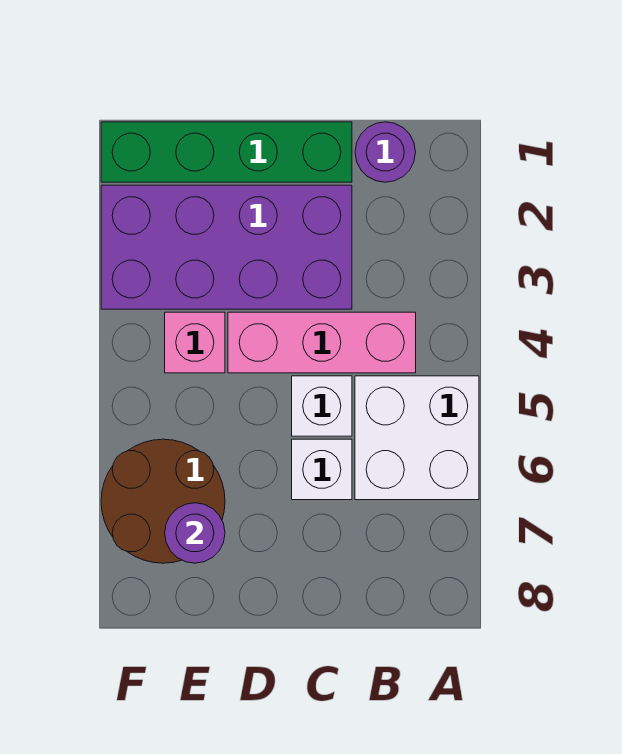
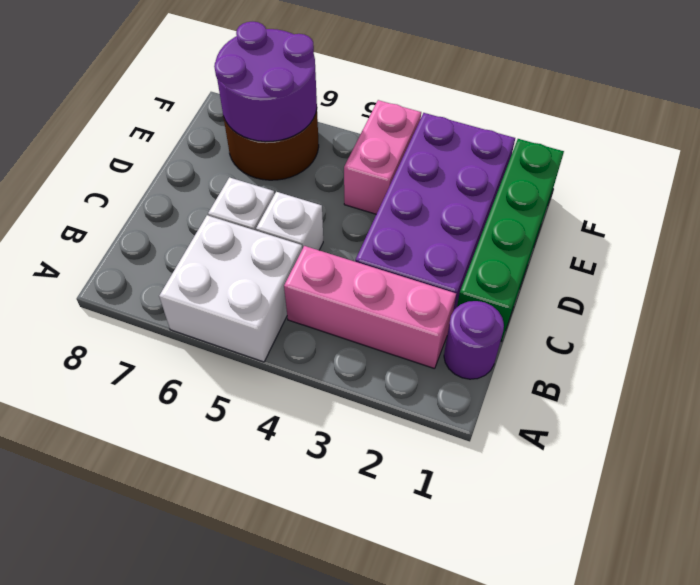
pink brick B4:D4 level 1 -> pink brick B2:B4 level 1
pink brick E4 level 1 -> pink brick E4:F4 level 1
purple round brick E7 level 2 -> purple round brick E6:F7 level 2

